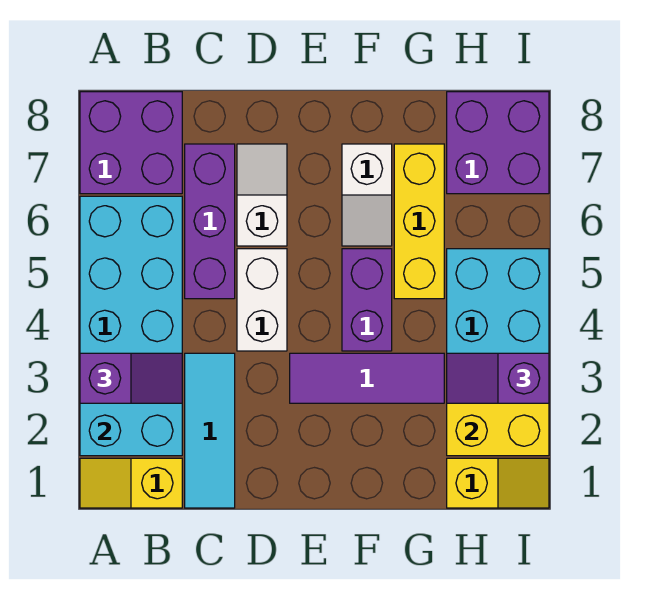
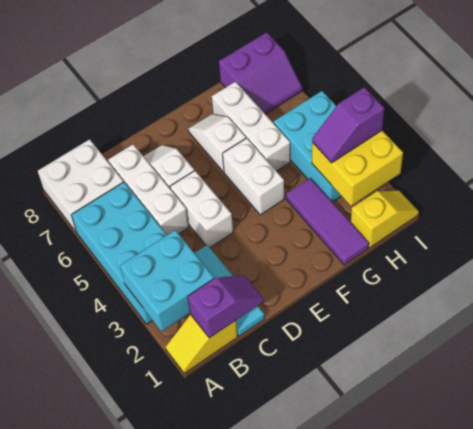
purple slope A3:B3 level 3 top A -> purple slope B1:C1 level 2 top B
purple brick A7:B8 level 1 -> white brick A7:B8 level 1
purple brick C5:C7 level 1 -> white brick C5:C7 level 1
purple tile E3:G3 level 1 -> purple tile G1:G3 level 1
purple brick F4:F5 level 1 -> white brick F4:F5 level 1
white slope F6:F7 level 1 top 7 -> white slope F6:F7 level 1 top 6
yellow brick G5:G7 level 1 -> white brick G5:G7 level 1
purple brick H7:I8 level 1 -> purple slope H7:I8 level 1 top 8

